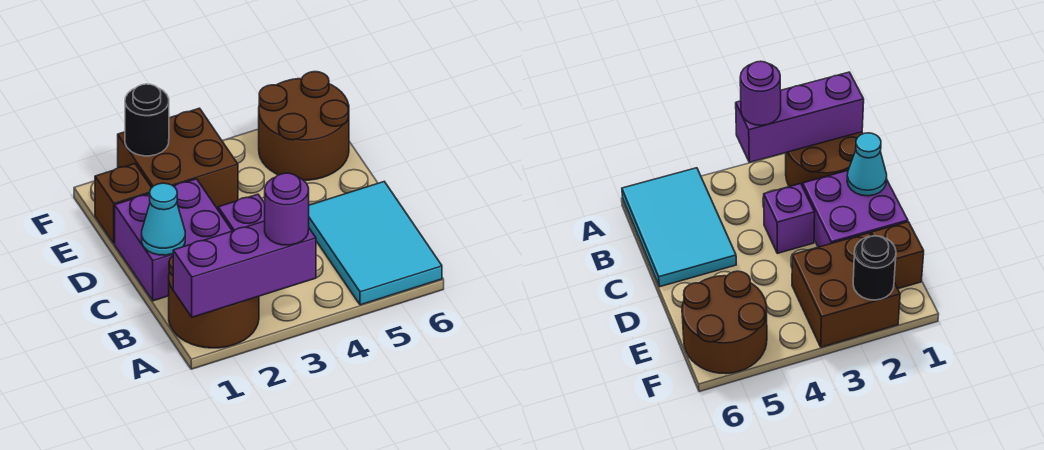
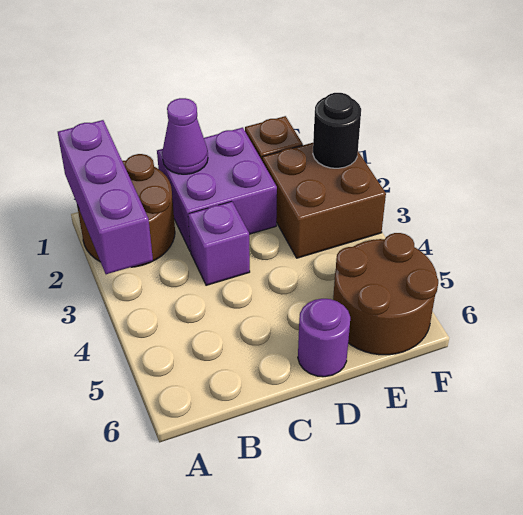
purple round brick A3 level 3 -> purple round brick D6 level 1
cyan tile A5:C6 level 1 -> none
cyan cone C1 level 2 -> purple cone C1 level 2

